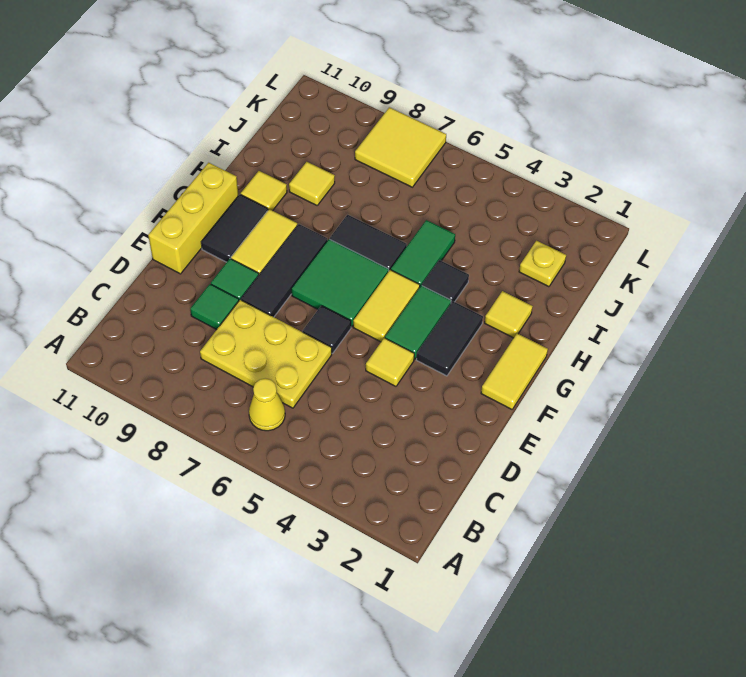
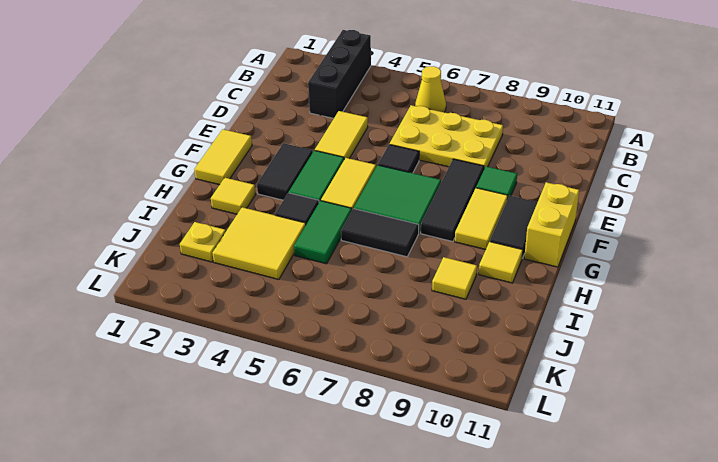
none -> black brick A3:C3 level 1
green tile D9 level 1 -> none
yellow tile E4 level 1 -> yellow tile D4:E4 level 1
yellow brick E11:G11 level 1 -> yellow brick F11:G11 level 1
yellow tile K7:L8 level 1 -> yellow tile I3:J4 level 1

